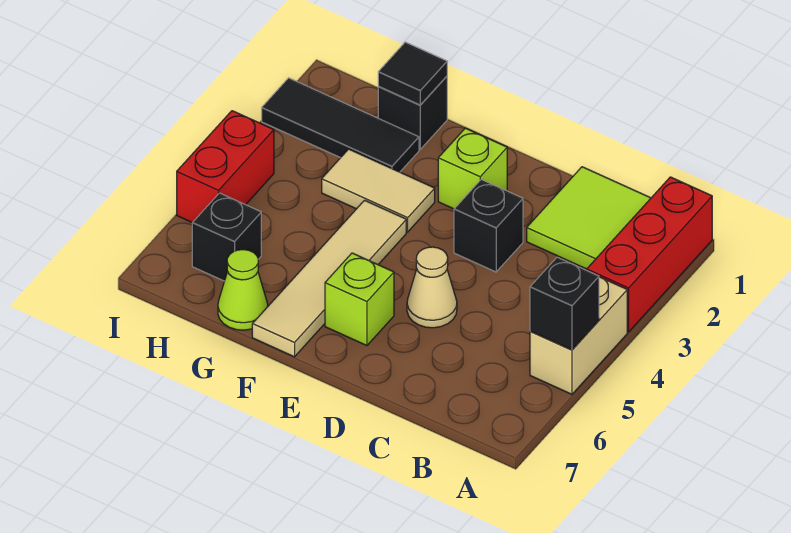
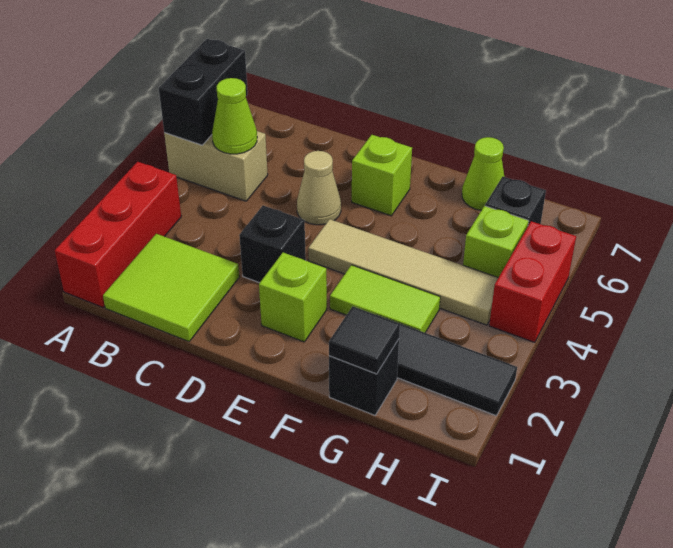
tan brick A4:A5 level 1 -> tan brick A5:B5 level 1
black brick A5 level 2 -> black brick A5:A6 level 2
none -> lime cone B5 level 2
tan tile F3:G3 level 1 -> lime tile F3:G3 level 1
tan tile F4:F7 level 1 -> tan tile E4:H4 level 1
none -> lime brick H5 level 1

